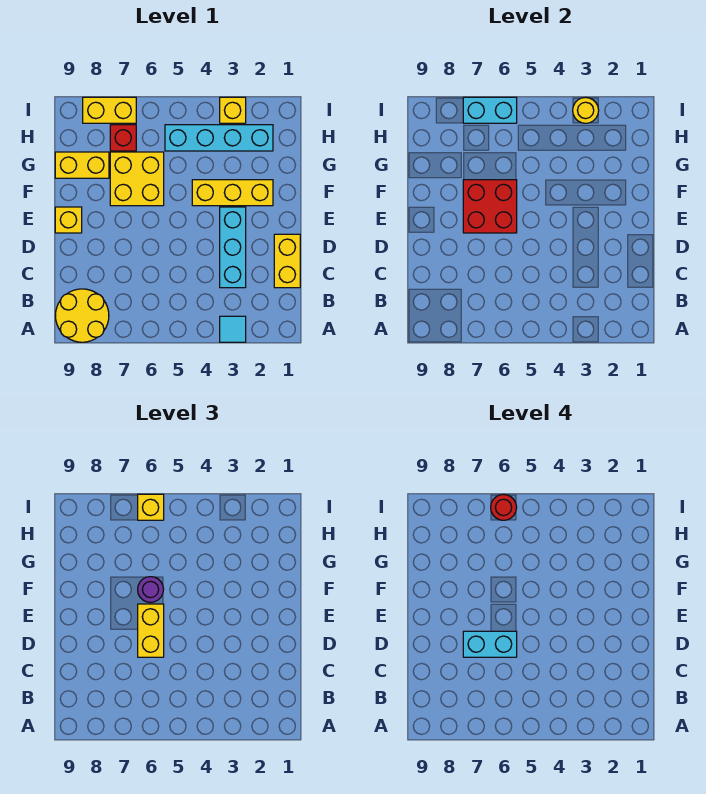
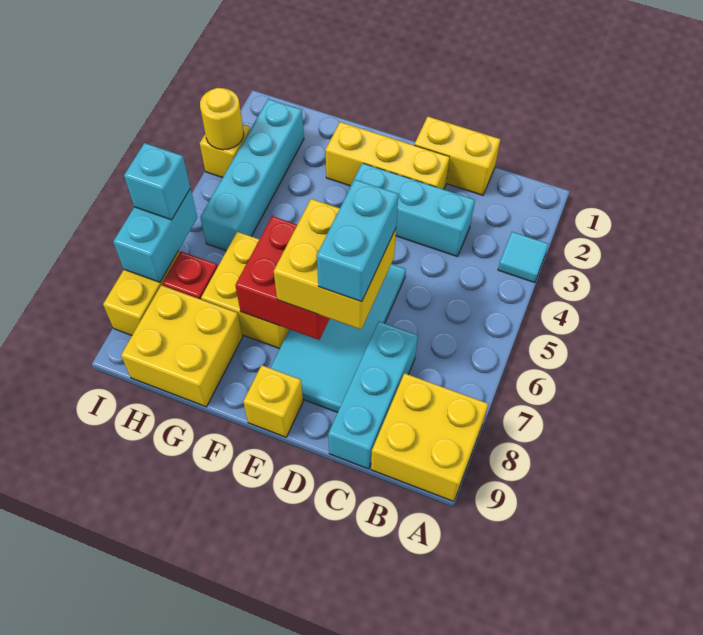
yellow round brick A8:B9 level 1 -> yellow brick A8:B9 level 1
none -> cyan brick C7:C9 level 1
none -> cyan tile D5:E8 level 1
yellow brick D6:E6 level 3 -> yellow brick D6:E7 level 3
yellow brick F2:F4 level 1 -> yellow brick D2:F2 level 1
purple round brick F6 level 3 -> none
yellow brick G8:G9 level 1 -> yellow brick G8:H9 level 1
yellow brick I6 level 3 -> cyan brick I6 level 3
red round brick I6 level 4 -> none

